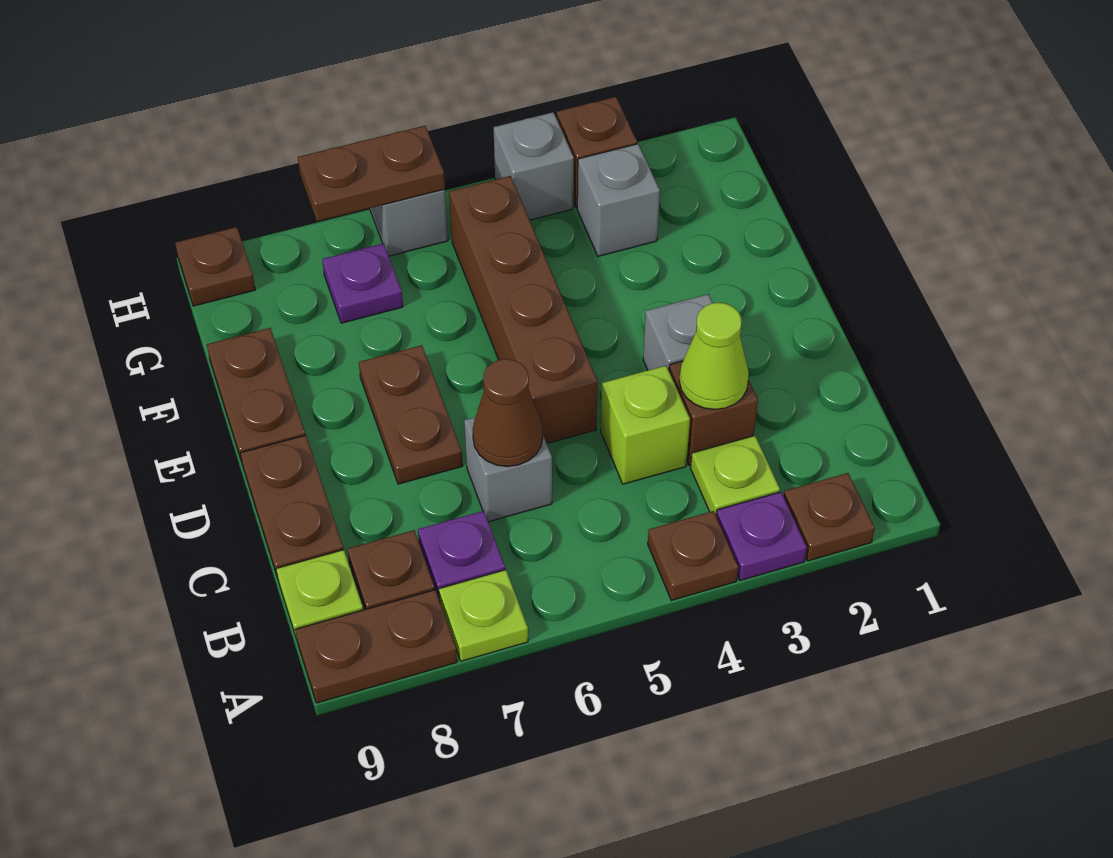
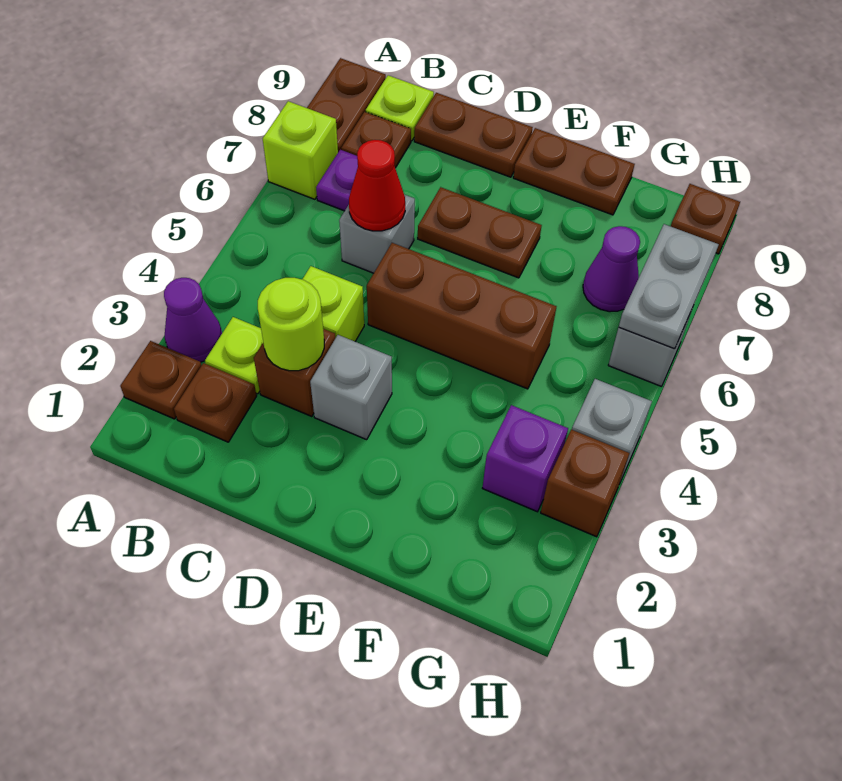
purple plate A3 level 1 -> purple cone A3 level 1
brown plate A4 level 1 -> brown plate B2 level 1
lime plate A7 level 1 -> lime brick A7 level 1
lime cone C3 level 2 -> lime round brick C3 level 2
brown cone C6 level 2 -> red cone C6 level 2
brown brick D5:G5 level 1 -> brown brick D5:F5 level 1
grey brick G3 level 1 -> purple brick G3 level 1
purple plate G7 level 1 -> purple cone G7 level 1
brown plate H6:H7 level 2 -> grey plate H6:H7 level 2

